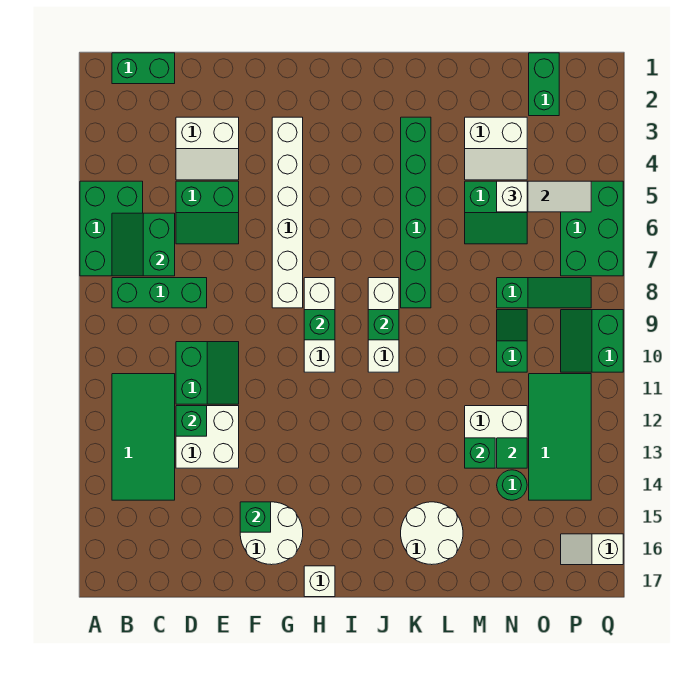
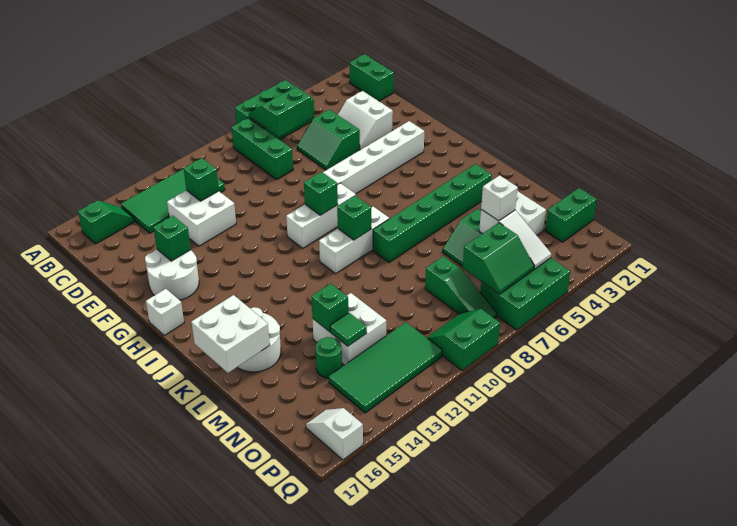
green slope D10:E11 level 1 top D -> green slope O6:P7 level 2 top O
none -> white brick K16:L17 level 2
green slope N9:N10 level 1 top 10 -> green slope B15:B16 level 1 top 16

